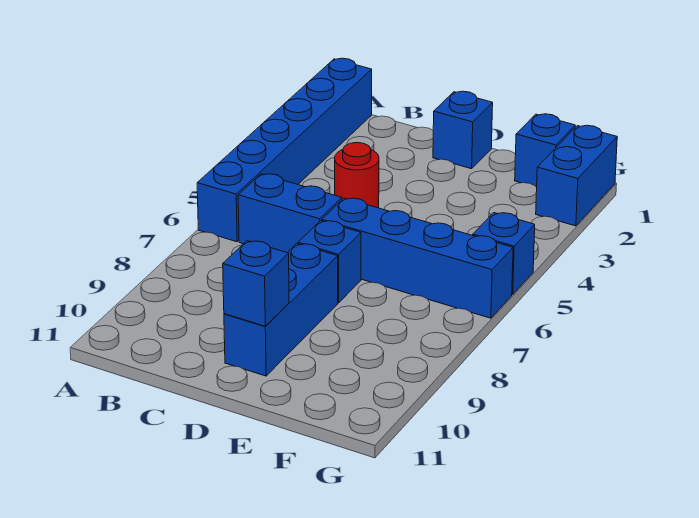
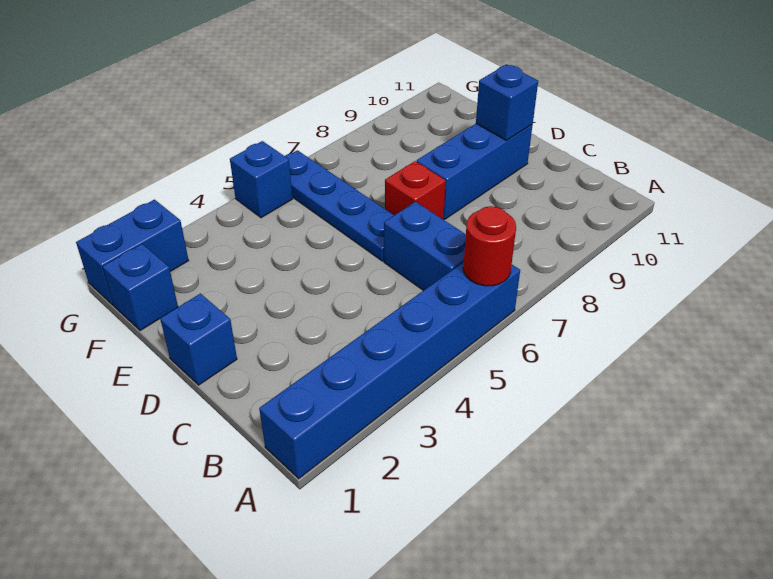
red round brick C4 level 1 -> red round brick A6 level 2
blue brick D6:G6 level 1 -> blue plate D6:G6 level 1
blue brick D7 level 1 -> red brick D7 level 1

